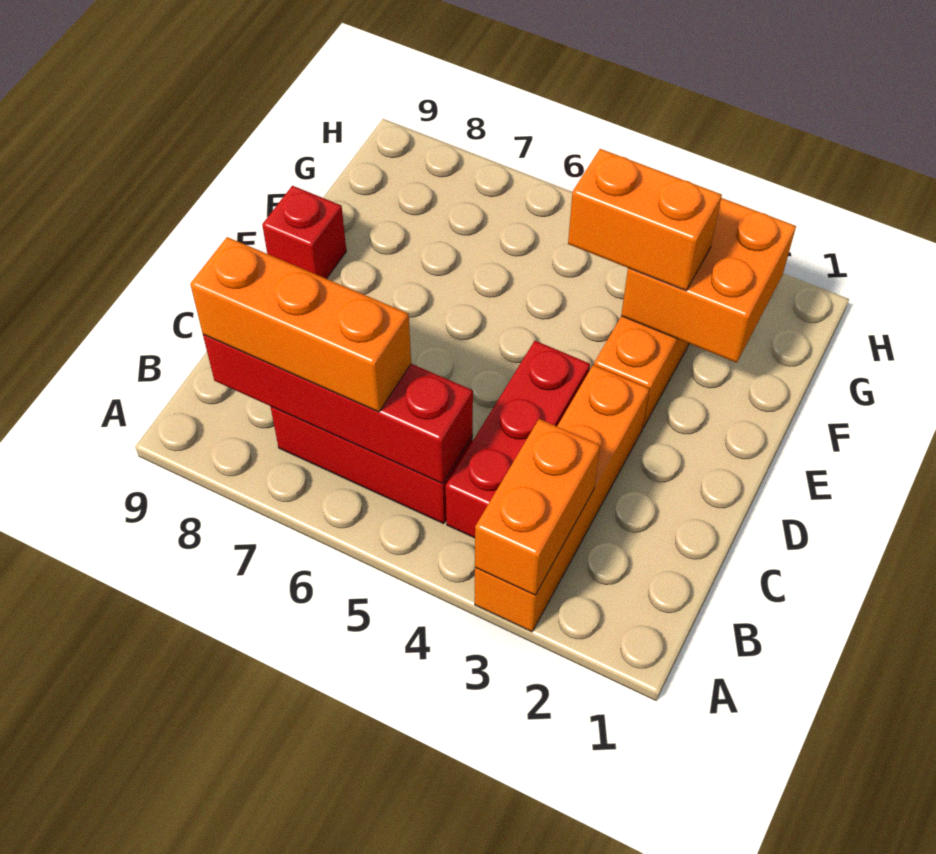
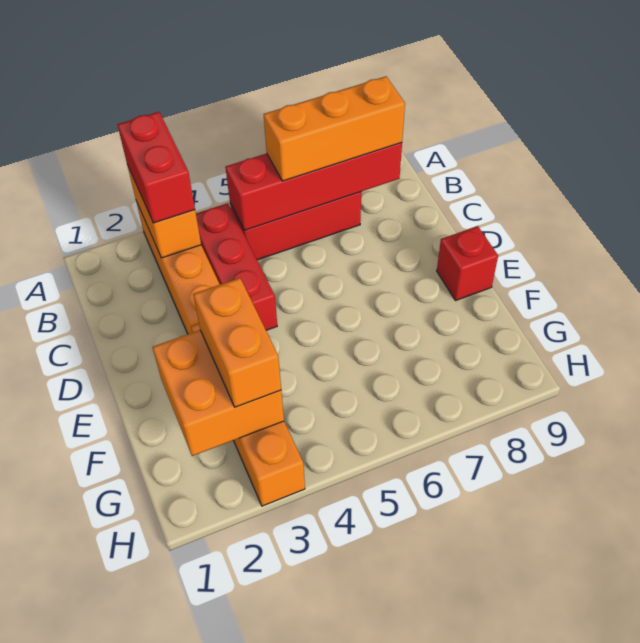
none -> red brick A3:B3 level 3
orange brick F3:F4 level 3 -> orange brick F3:G3 level 3

